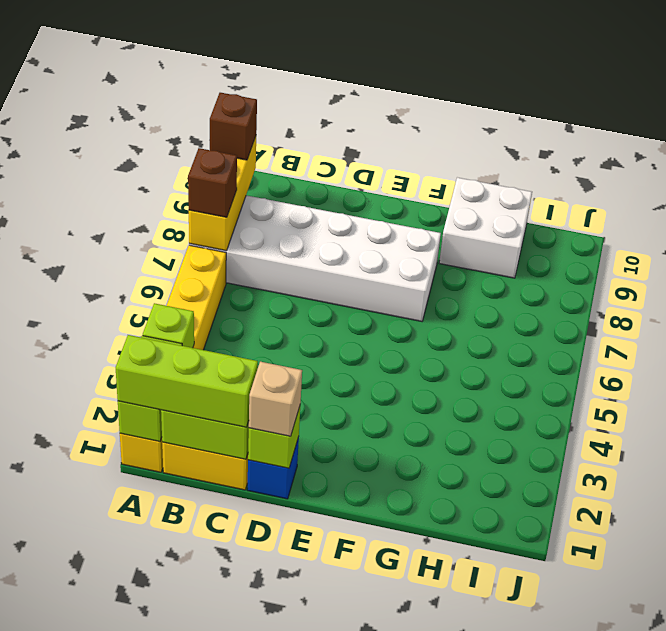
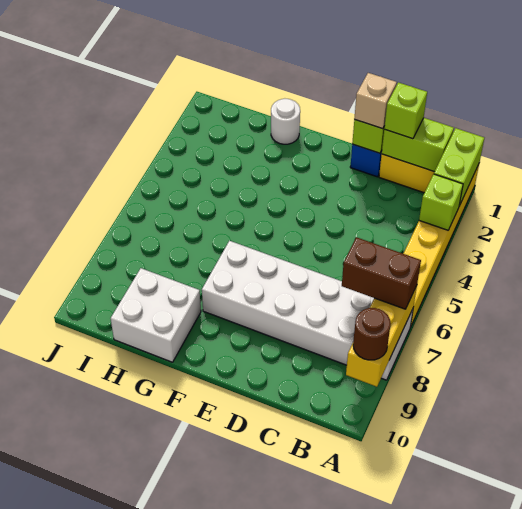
lime brick A1:C1 level 3 -> lime brick C1 level 3
brown brick A7 level 3 -> brown brick A7:B7 level 3
brown brick A9 level 3 -> brown round brick A9 level 3
none -> white round brick G1 level 1

